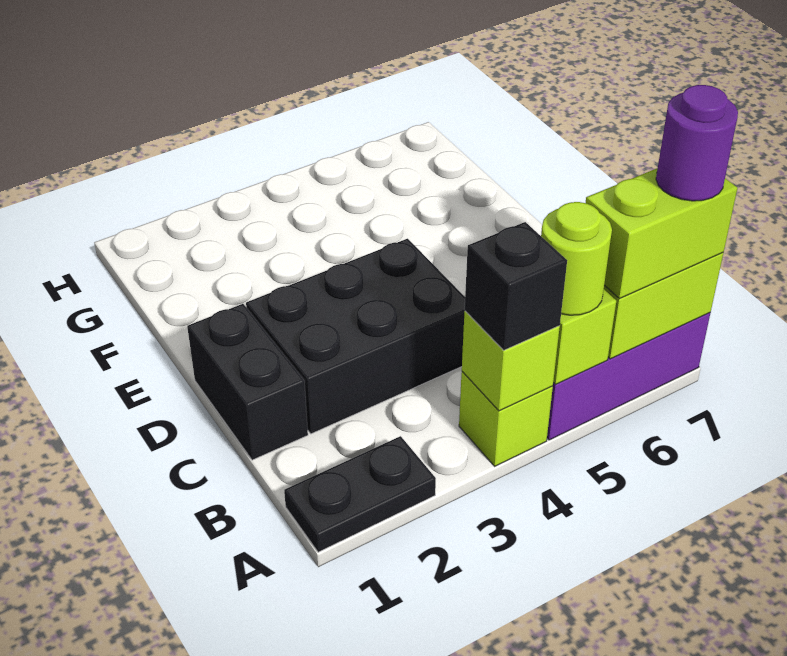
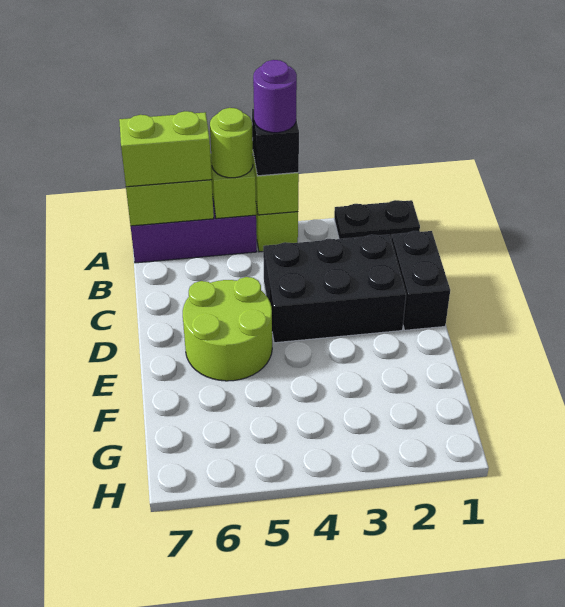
purple round brick A7 level 4 -> purple round brick A4 level 4
none -> lime round brick D5:E6 level 1

